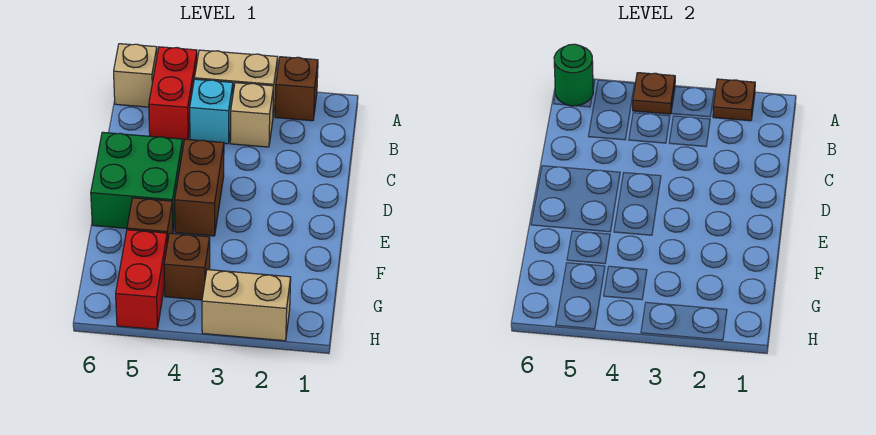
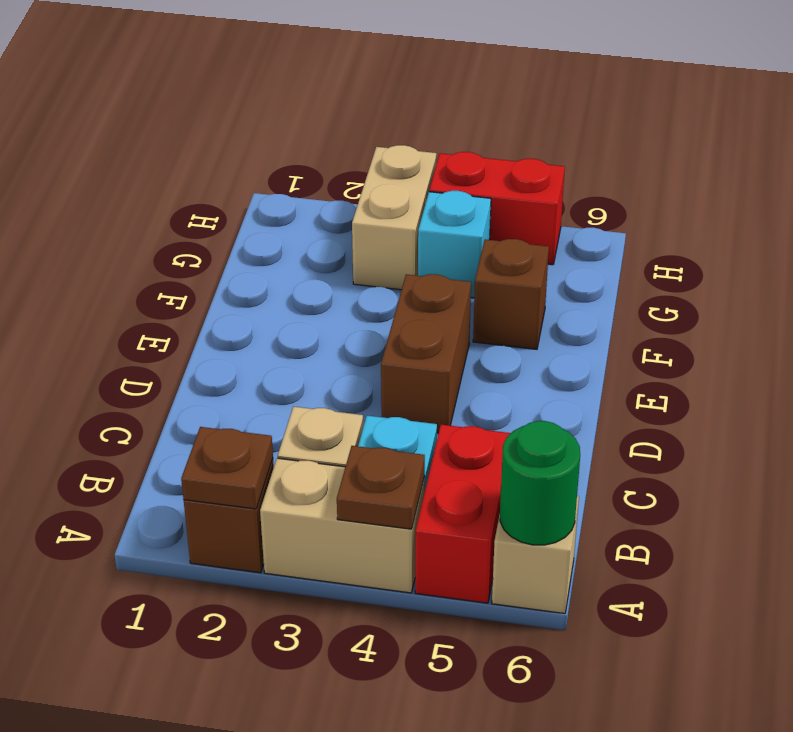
green brick D5:E6 level 1 -> none
brown brick G4 level 1 -> cyan brick G4 level 1
red brick G5:H5 level 1 -> red brick H4:H5 level 1
tan brick H2:H3 level 1 -> tan brick G3:H3 level 1

